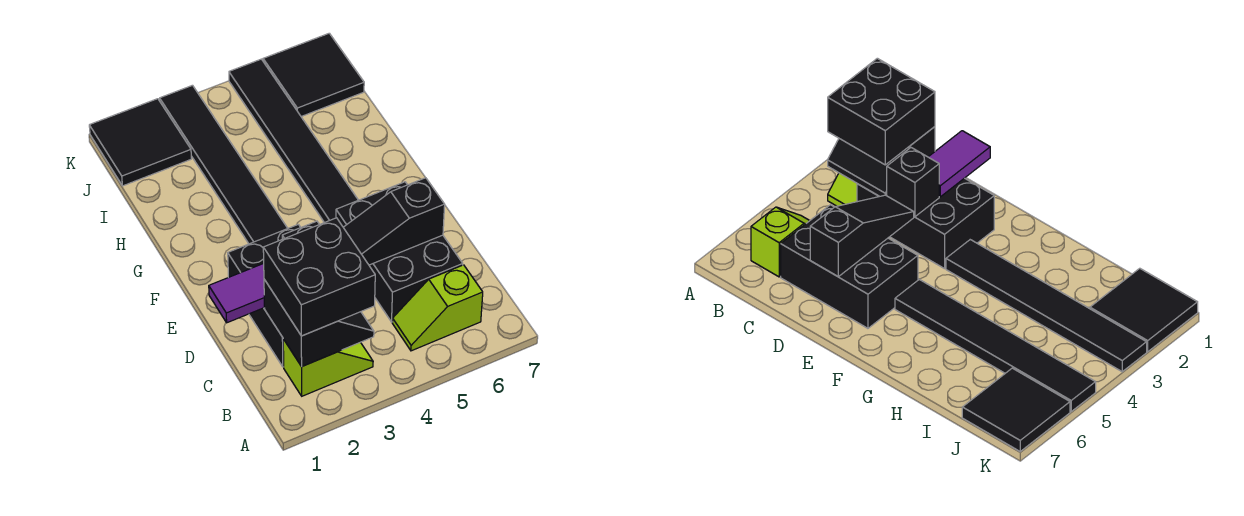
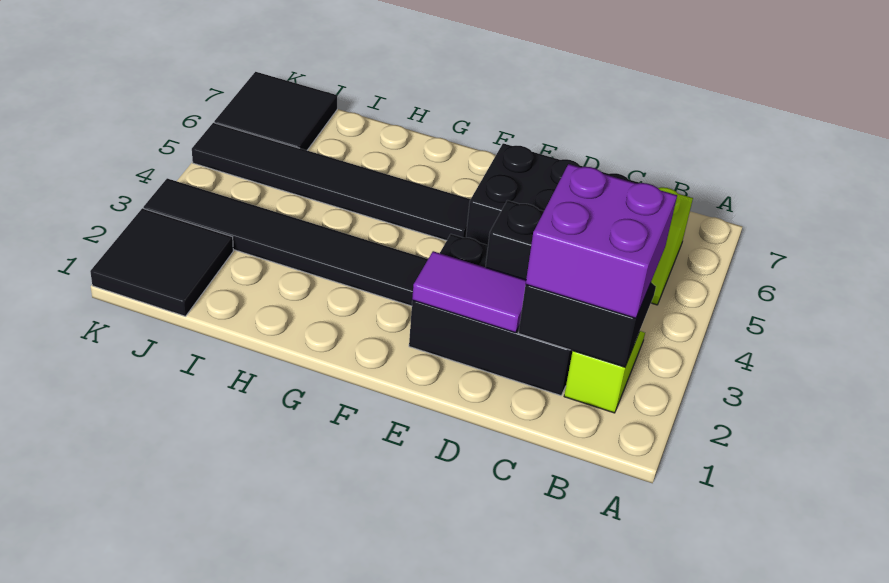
black brick B2:C3 level 3 -> purple brick B2:C3 level 3
purple tile D1:D2 level 2 -> purple tile D2:E2 level 2
black slope D4:D6 level 2 top 6 -> none

